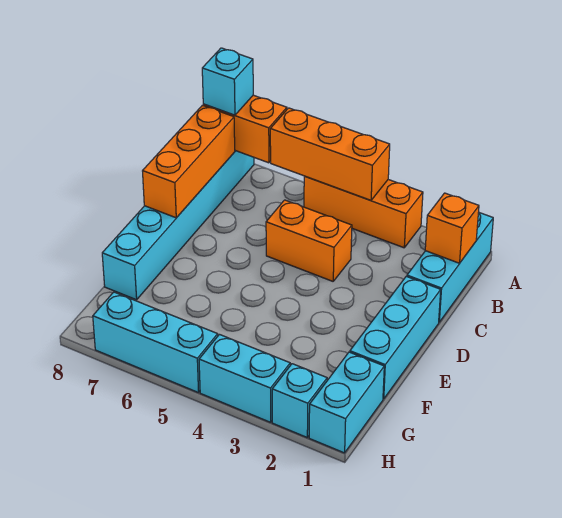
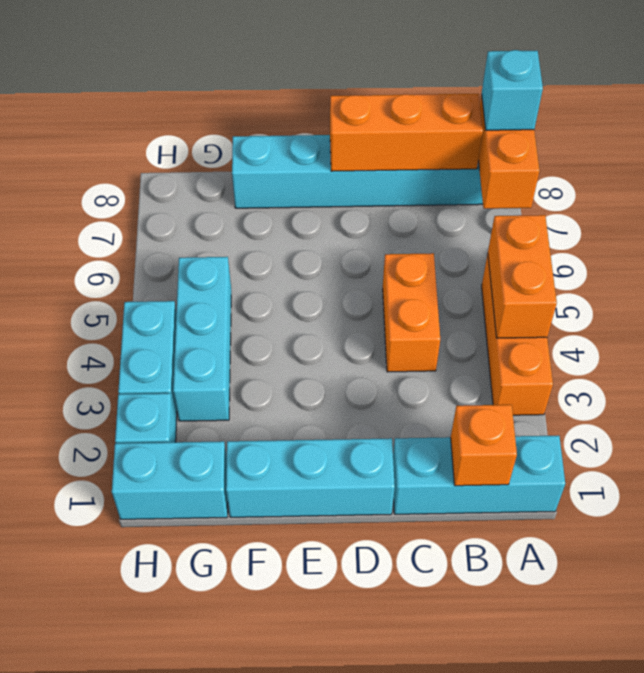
orange brick A4:A6 level 2 -> orange brick A4:A5 level 2
cyan brick H5:H7 level 1 -> cyan brick G3:G5 level 1

